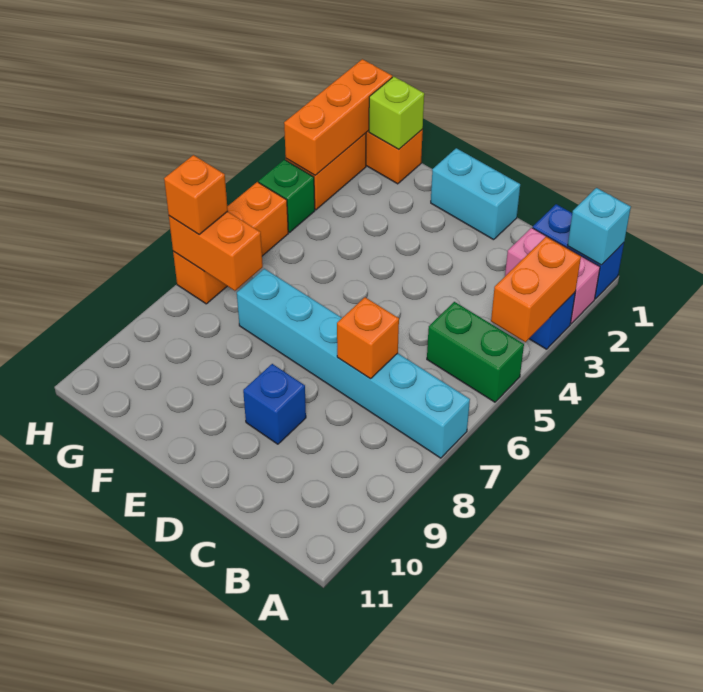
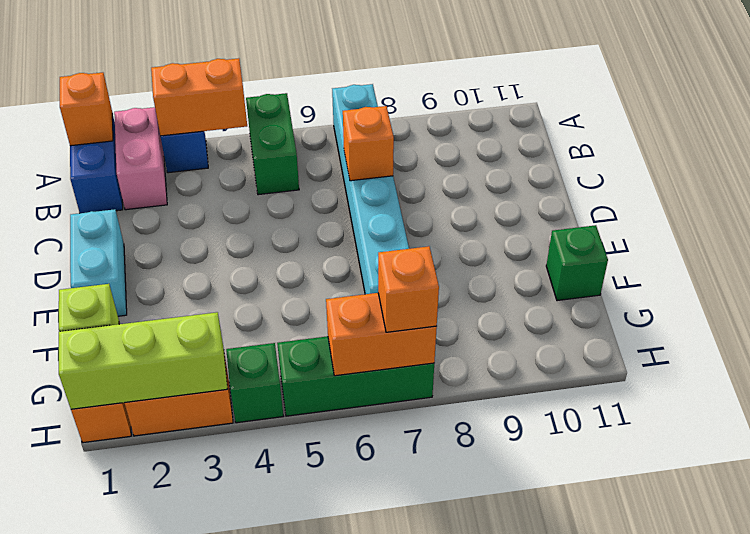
cyan brick A1 level 2 -> orange brick A1 level 2
blue brick D9 level 1 -> none
none -> green brick F11 level 1
orange brick G7:H7 level 2 -> orange brick H6:H7 level 2
orange brick H1:H3 level 2 -> lime brick H1:H3 level 2
orange brick H5:H7 level 1 -> green brick H5:H7 level 1

